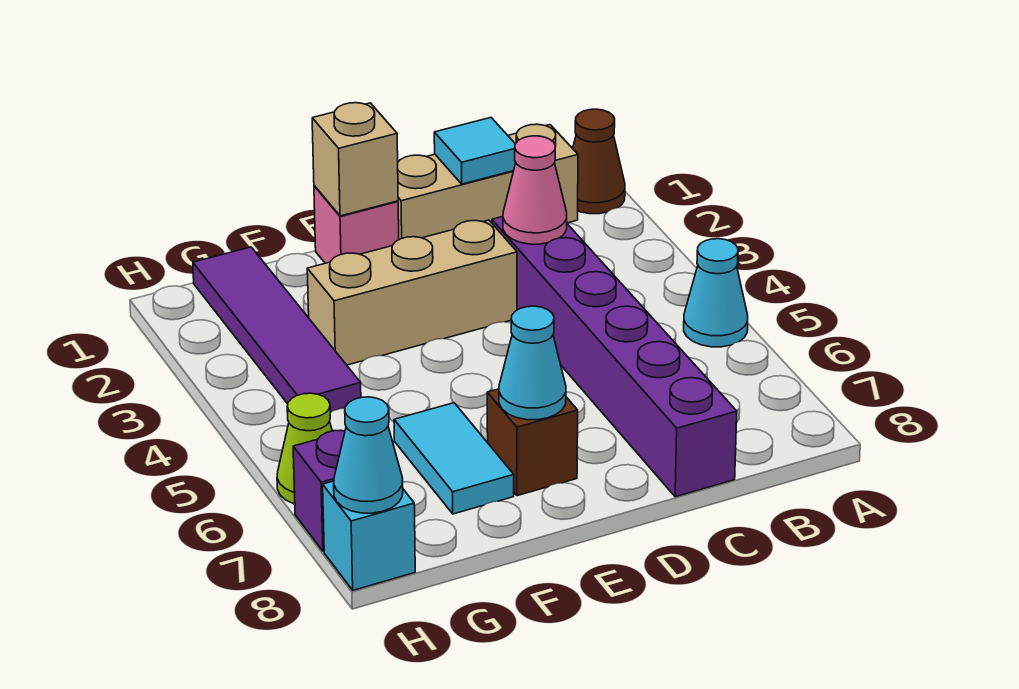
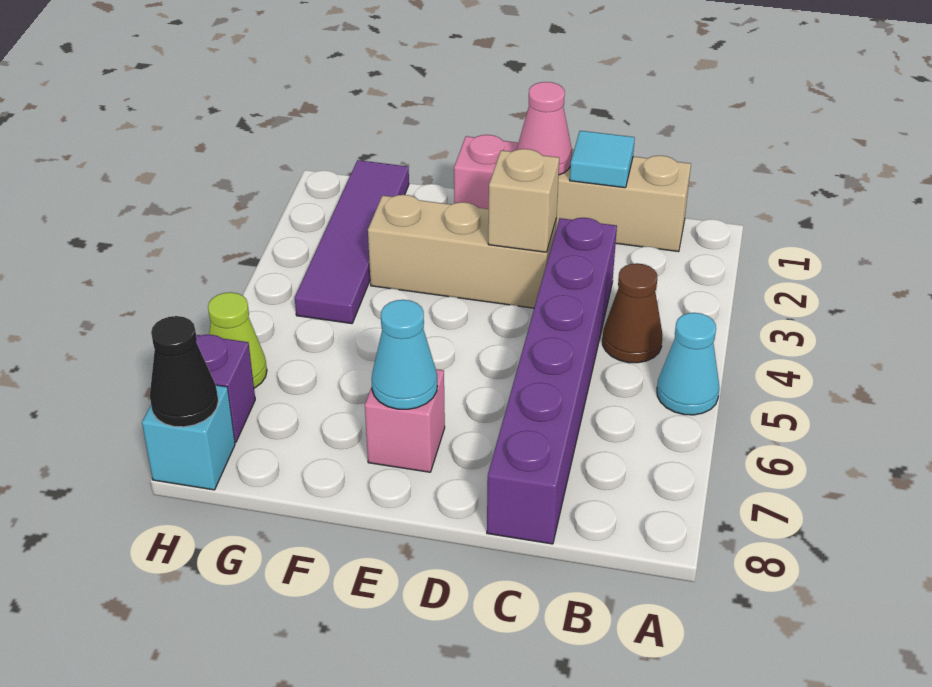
brown cone A1 level 1 -> brown cone B4 level 1
pink cone C3 level 2 -> pink cone D1 level 2
tan brick E1 level 2 -> tan brick D3 level 2
brown brick E7 level 1 -> pink brick E7 level 1
cyan tile F6:F7 level 1 -> none
cyan cone H8 level 2 -> black cone H8 level 2

